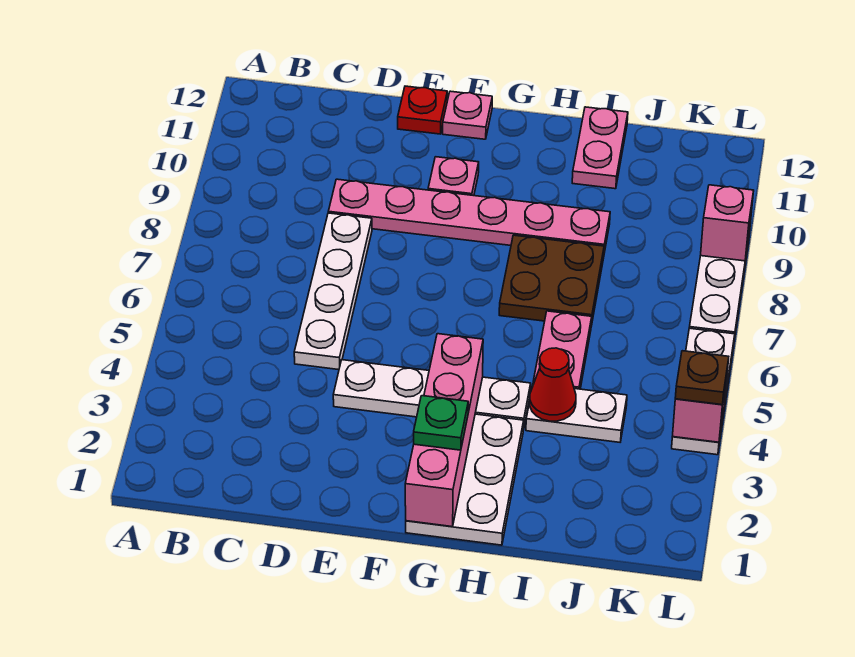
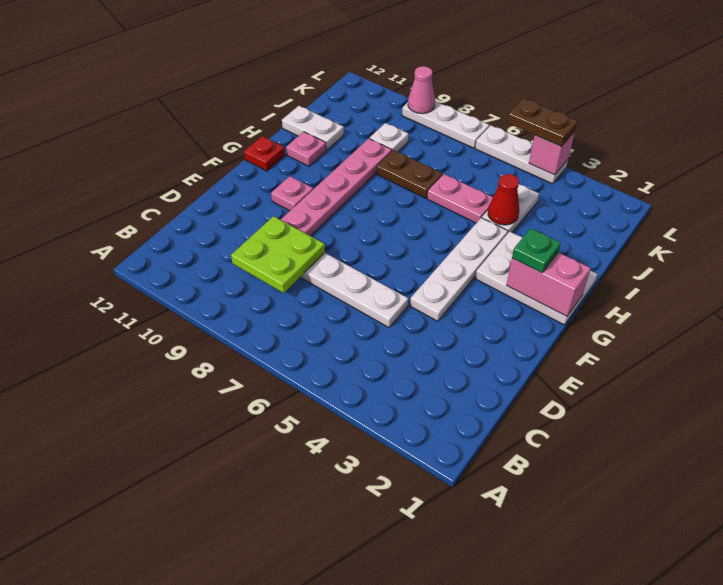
none -> lime plate C8:D9 level 2
red plate E12 level 1 -> red plate G12 level 1
pink plate F12 level 1 -> pink plate H11 level 1
pink brick G1:G4 level 2 -> pink brick G1:G2 level 2
brown plate H7:I8 level 1 -> brown plate I7:I8 level 1
pink plate I11:I12 level 1 -> white plate I11:I12 level 1
none -> white plate J9 level 1
brown plate L4 level 3 -> brown plate L4:L5 level 3
pink brick L9 level 2 -> pink cone L9 level 2

